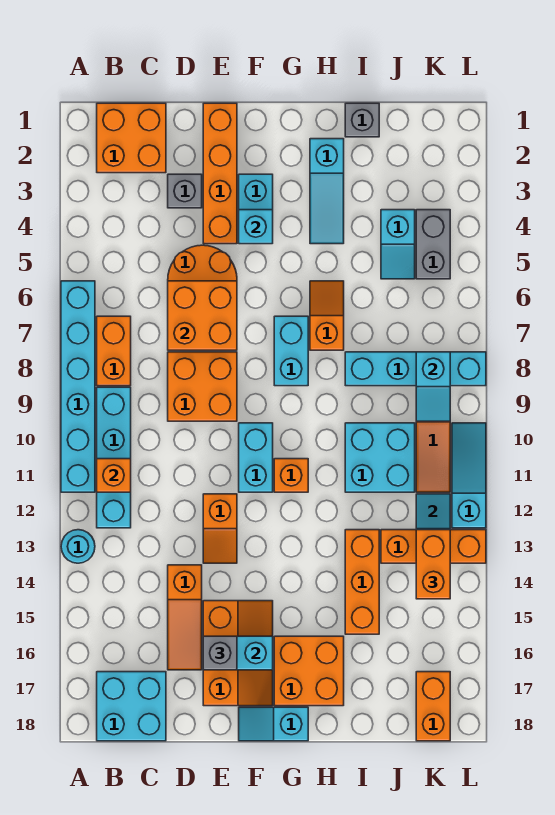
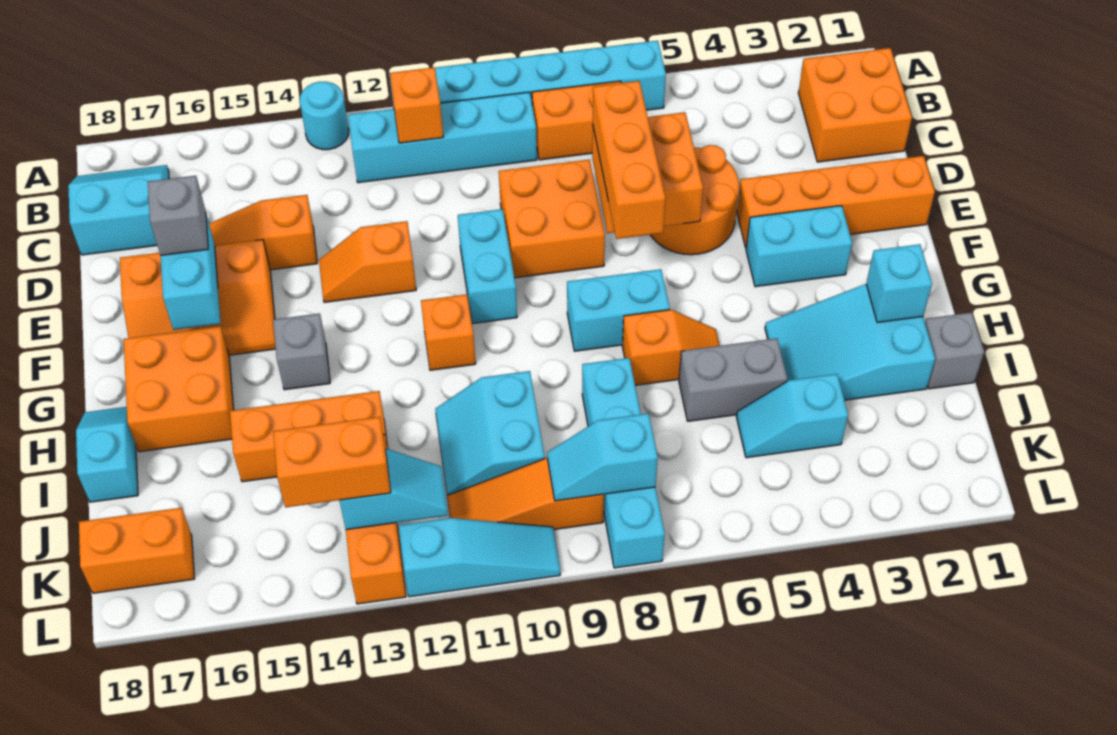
cyan brick B17:C18 level 1 -> cyan slope B17:C18 level 1 top C
grey brick D3 level 1 -> grey brick G14 level 1
none -> orange brick D7:F7 level 3
cyan brick F4 level 2 -> cyan brick H2 level 2
cyan brick F10:F11 level 1 -> cyan brick E10:F10 level 1
cyan slope F18:G18 level 1 top G -> cyan slope H18:I18 level 1 top I
cyan slope H2:H4 level 1 top 2 -> cyan slope H2:I4 level 1 top 2
cyan brick I10:J11 level 1 -> cyan slope I10:J11 level 1 top 10
grey brick K4:K5 level 1 -> grey brick I5:I6 level 1

